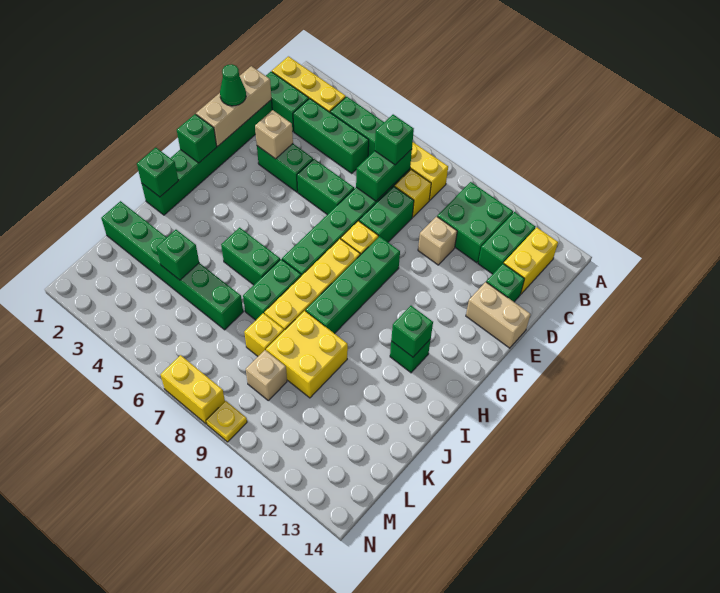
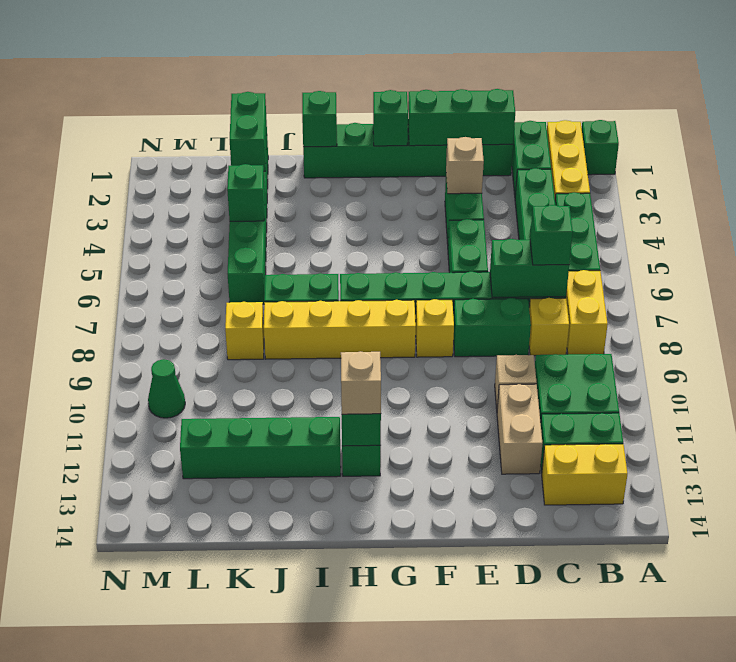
tan brick D1:F1 level 2 -> green brick D1:F1 level 2
green brick D13 level 1 -> green brick A1 level 1
green cone E1 level 3 -> green cone M10 level 1
tan brick E13:E14 level 1 -> tan brick D11:D12 level 1
green brick F9:I9 level 1 -> green brick I12:L12 level 1
green brick I5:I6 level 1 -> green brick K1:K2 level 2
yellow brick J9:K10 level 1 -> none
tan brick L9 level 1 -> tan brick H12 level 3
yellow brick N7:N8 level 1 -> none
yellow plate N9 level 1 -> none

